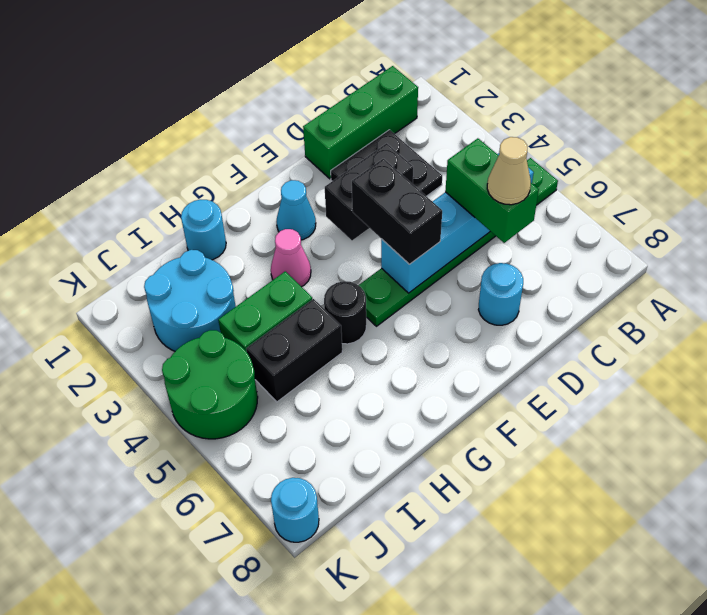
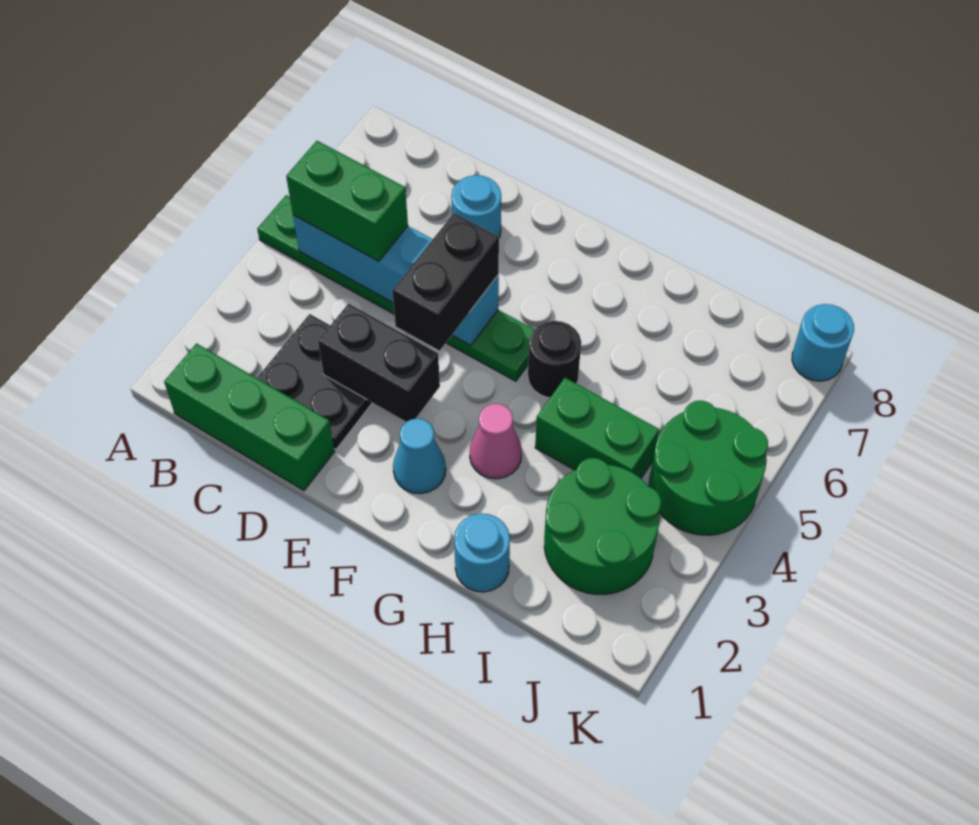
green brick C5:C6 level 3 -> green brick B5:C5 level 3
tan cone C6 level 4 -> none
black brick H5:I5 level 1 -> none
cyan round brick I2:J3 level 1 -> green round brick I2:J3 level 1

